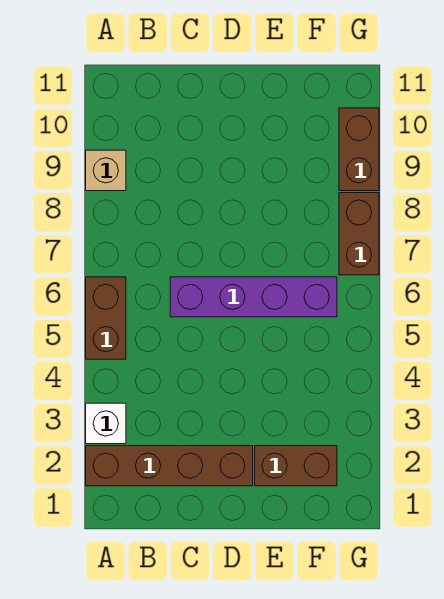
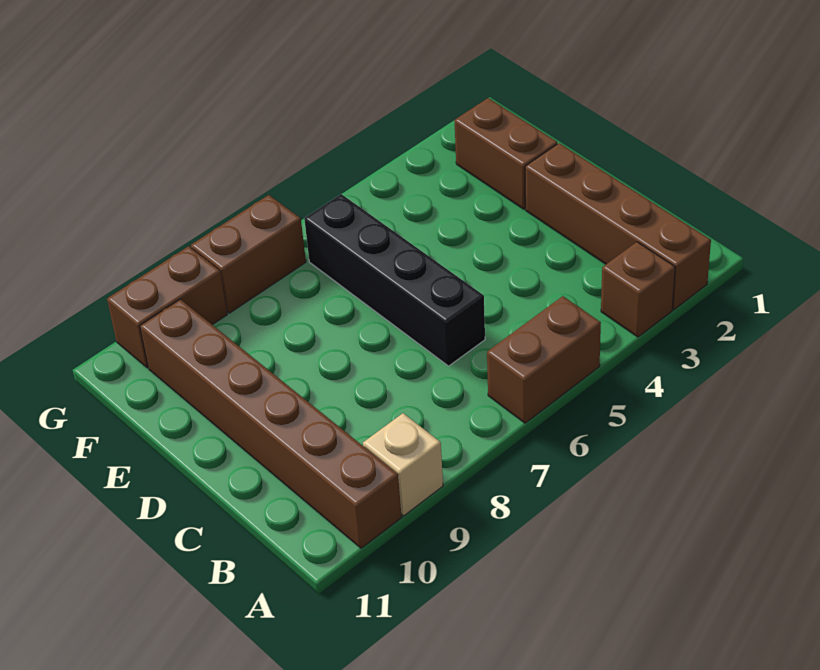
white brick A3 level 1 -> brown brick A3 level 1
none -> brown brick A10:F10 level 1
purple brick C6:F6 level 1 -> black brick C6:F6 level 1

